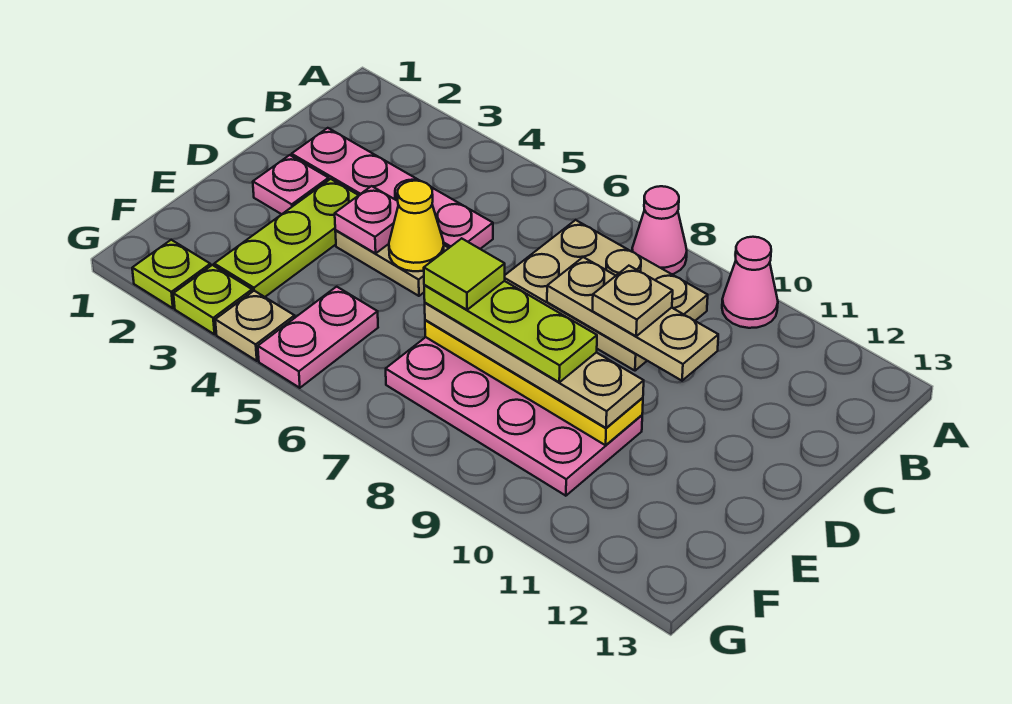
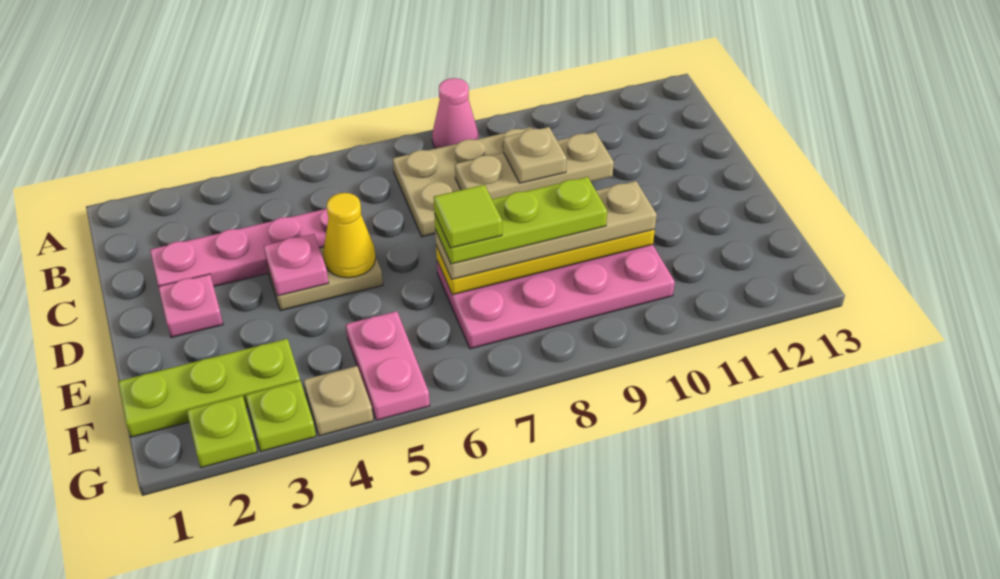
pink cone A10 level 1 -> none
lime plate D3:F3 level 1 -> lime plate F1:F3 level 1

